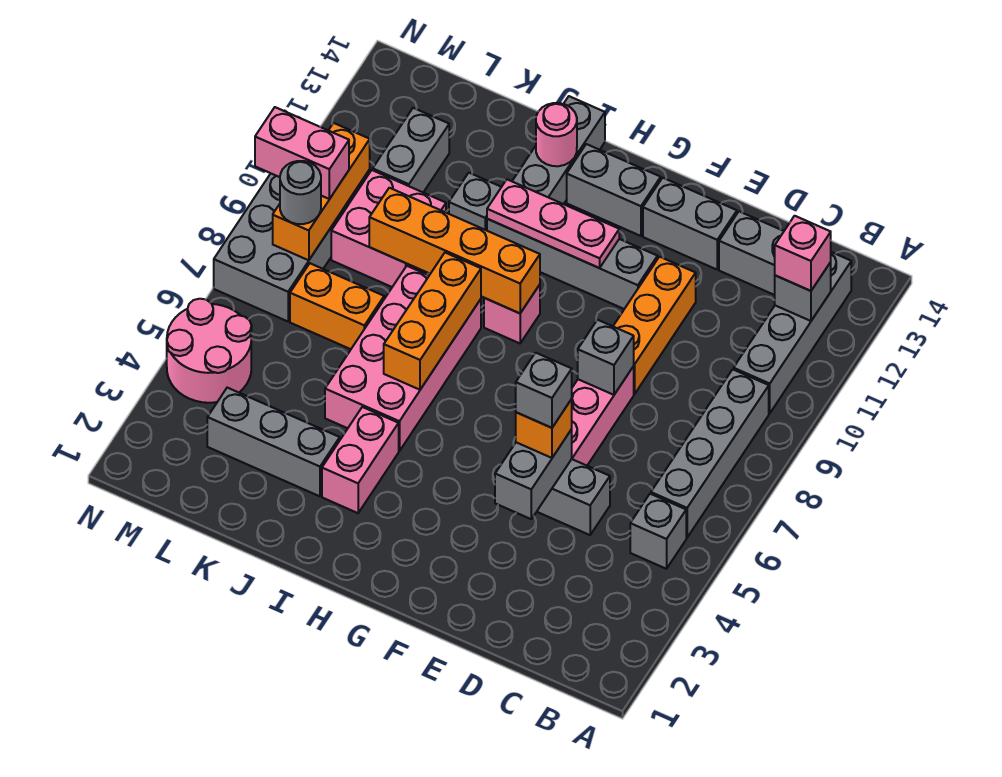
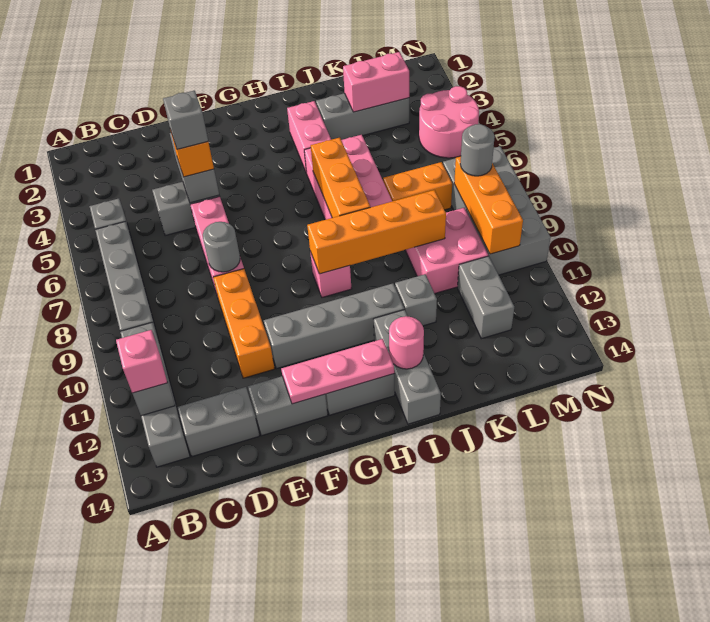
grey brick E8 level 2 -> grey round brick E8 level 2
pink plate G11:I11 level 2 -> pink plate F13:H13 level 2
pink brick M9:N9 level 3 -> pink brick K3:L3 level 2

